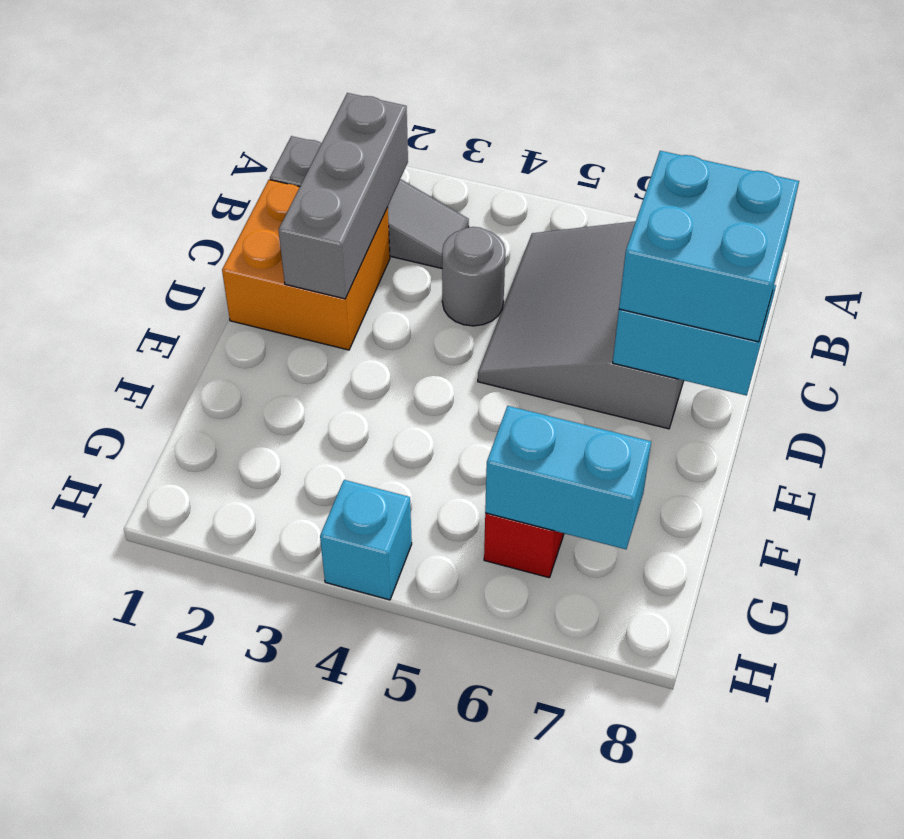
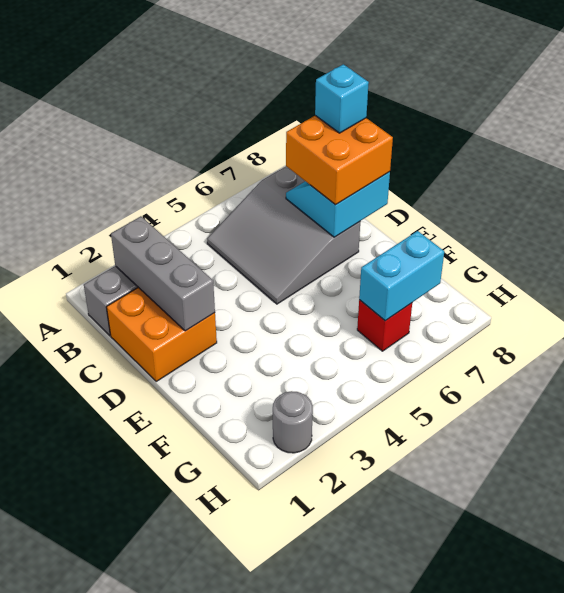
grey round brick C4 level 1 -> grey round brick H2 level 1
cyan brick C7:D8 level 3 -> orange brick C7:D8 level 3
cyan brick H4 level 1 -> cyan brick C8 level 4

